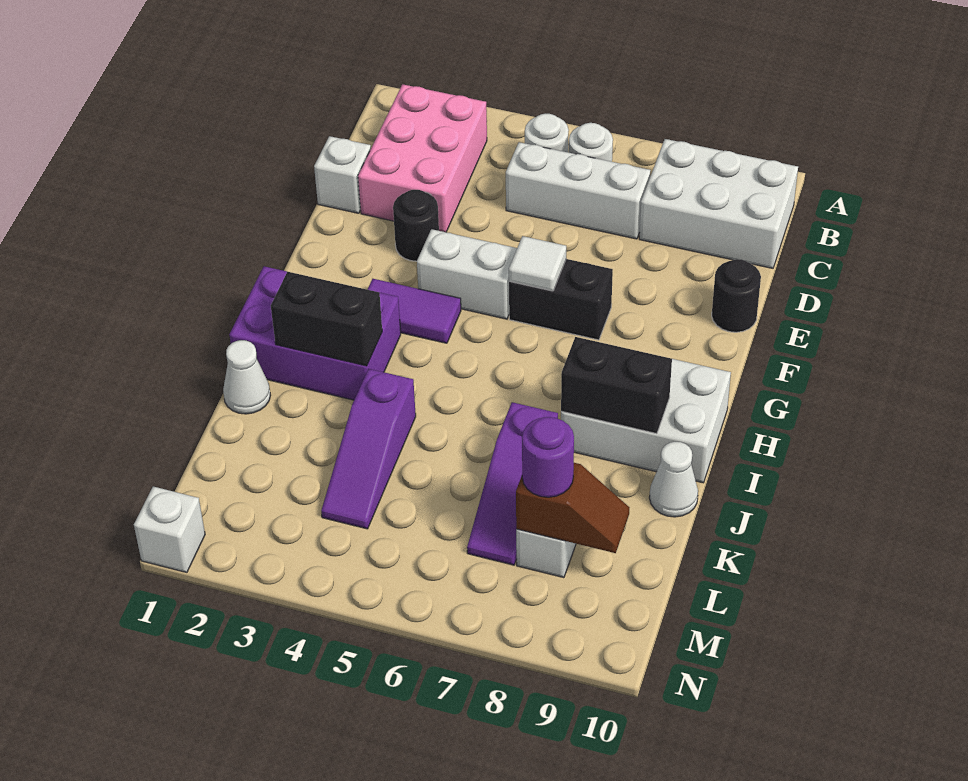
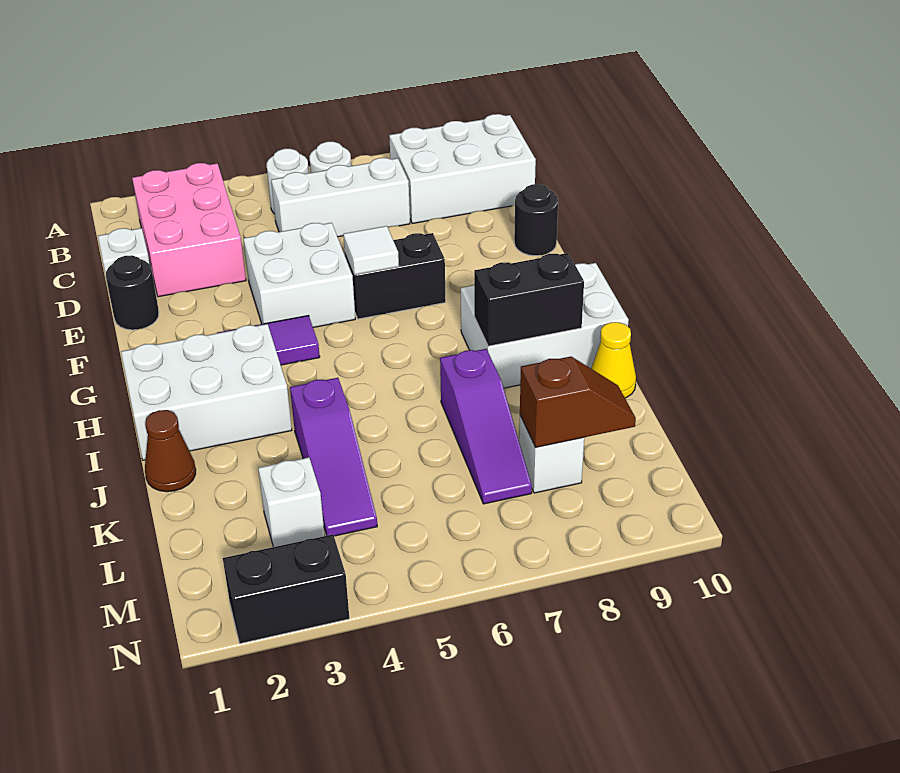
black round brick E3 level 1 -> black round brick E1 level 1
white brick F4:F5 level 1 -> white brick E4:F5 level 1
purple brick H1:I3 level 1 -> white brick H1:I3 level 1
black brick I2:I3 level 2 -> black brick N2:N3 level 1
white cone J1 level 1 -> brown cone J1 level 1
white cone J10 level 1 -> yellow cone J10 level 1
purple round brick L8 level 3 -> none
white brick N1 level 1 -> white brick L3 level 1

